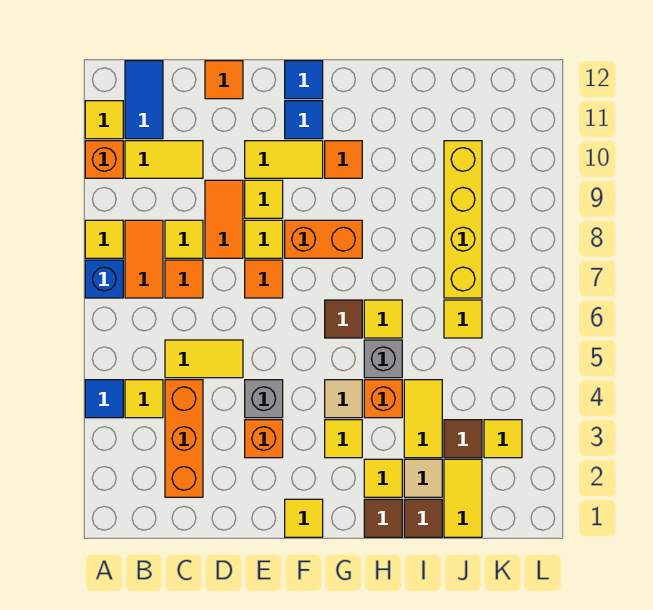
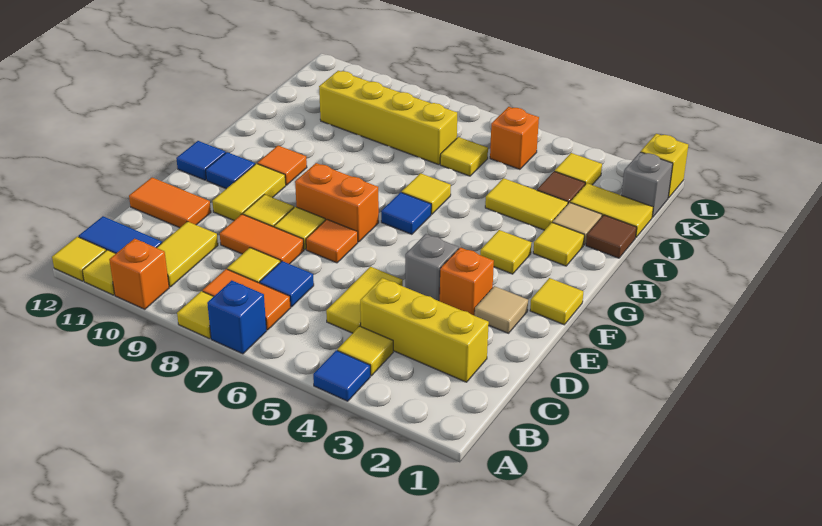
none -> yellow tile A12 level 1
orange brick C2:C4 level 1 -> yellow brick C2:C4 level 1
orange tile C7 level 1 -> blue tile C7 level 1
orange tile D12 level 1 -> orange tile D11:D12 level 1
orange brick F8:G8 level 1 -> orange brick F7:F8 level 1
tan tile G4 level 1 -> tan tile E2 level 1
brown tile G6 level 1 -> blue tile G6 level 1
brown tile H1 level 1 -> none
orange brick H4 level 1 -> orange brick K5 level 1
grey brick H5 level 1 -> grey brick K1 level 1
none -> yellow brick L1 level 1

